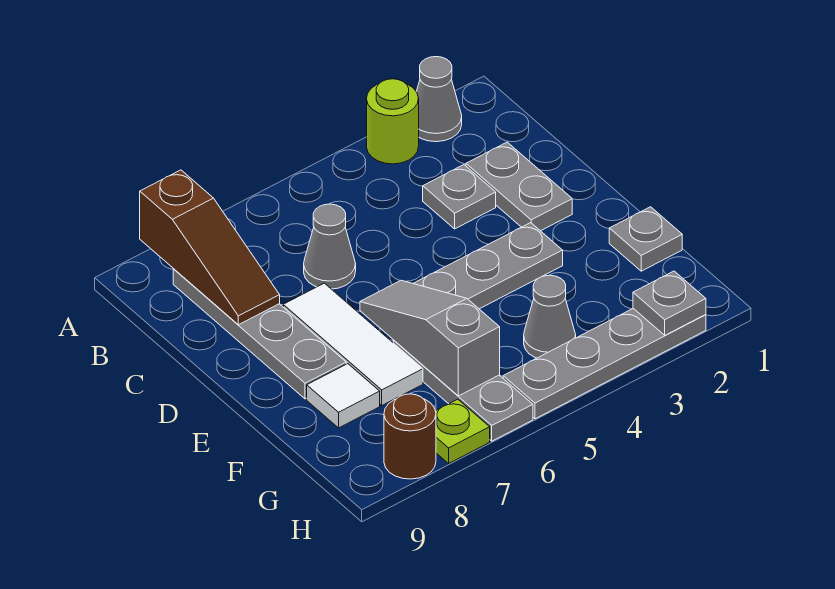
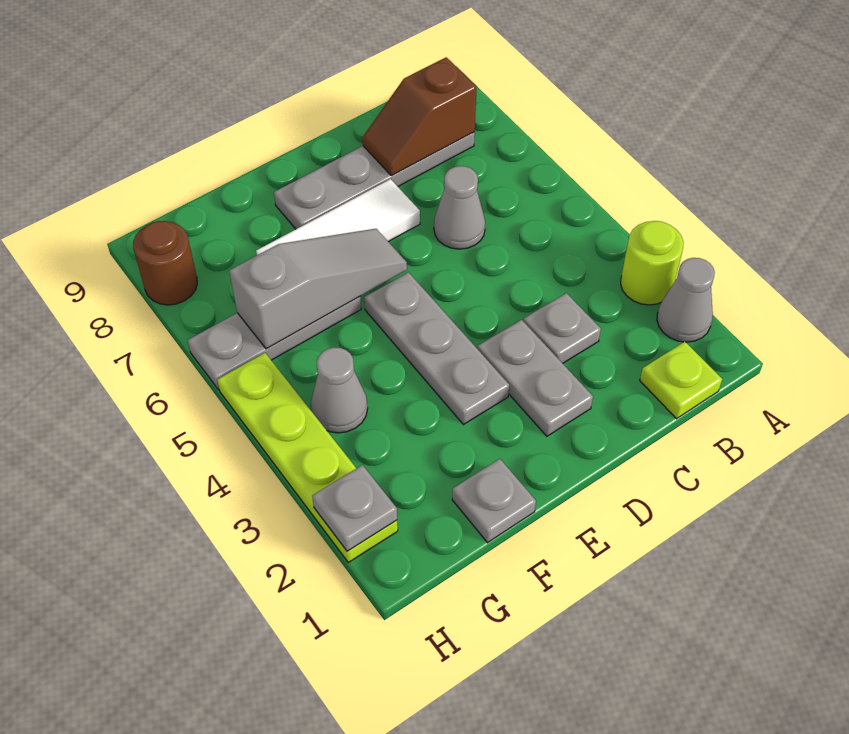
brown slope A8:C8 level 2 top A -> brown slope B8:C8 level 2 top B
grey plate C2:D2 level 1 -> grey plate D2:D3 level 1
white tile F8 level 1 -> none
grey plate H2:H5 level 1 -> lime plate H2:H5 level 1
lime plate H7 level 1 -> lime plate B1 level 1

